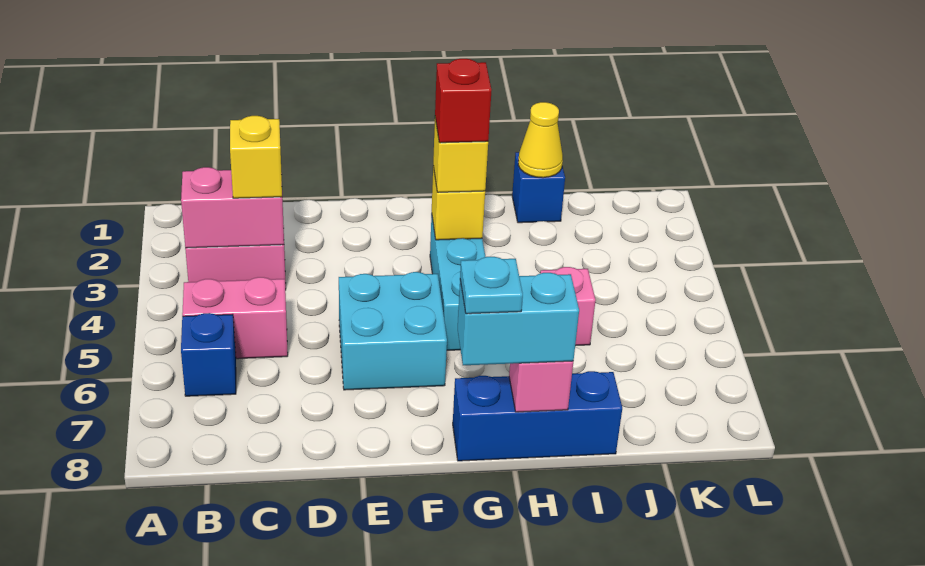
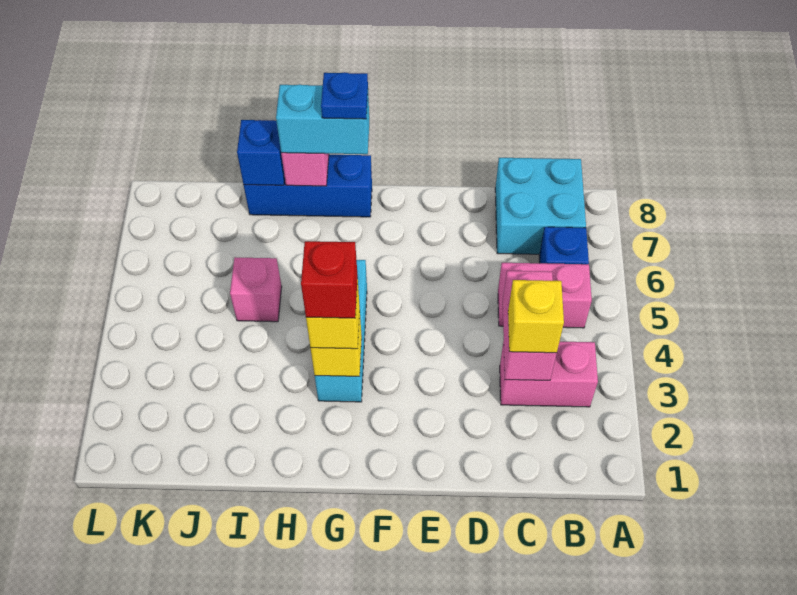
pink brick B3:C3 level 2 -> pink brick C3:C4 level 2
cyan brick E5:F6 level 1 -> cyan brick B7:C8 level 1
cyan plate G8 level 4 -> blue plate G8 level 4
blue brick I1 level 1 -> blue brick I8 level 2
yellow cone I1 level 2 -> none

